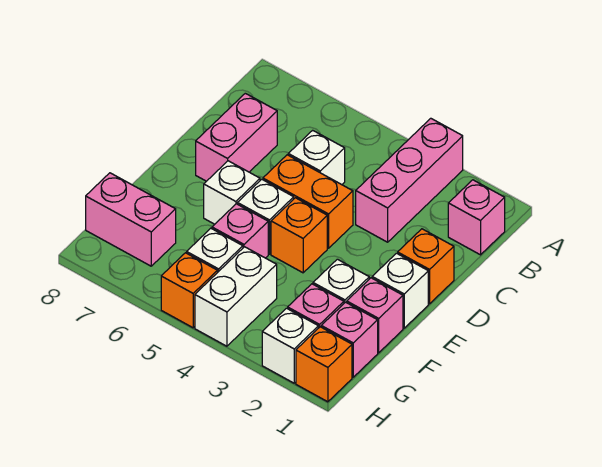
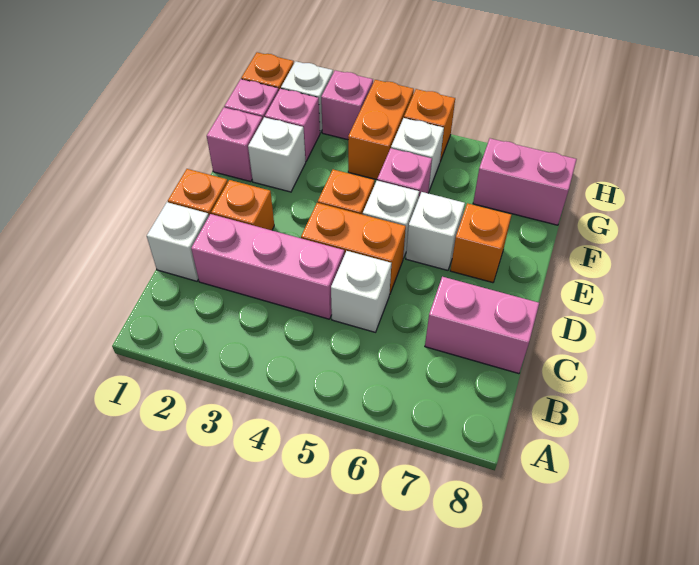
pink brick A3:C3 level 1 -> pink brick C2:C4 level 1
pink brick B1 level 1 -> pink brick H3 level 1
pink brick C7:D7 level 1 -> pink brick C7:C8 level 1
none -> orange brick D2 level 1
white brick E1 level 1 -> white brick C1 level 1
none -> orange brick E7 level 1
white brick G4:H4 level 1 -> orange brick G4:H4 level 1

